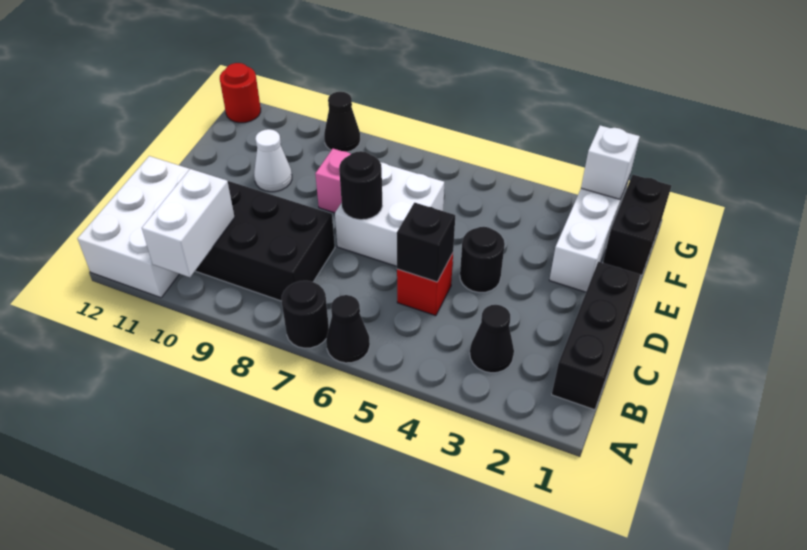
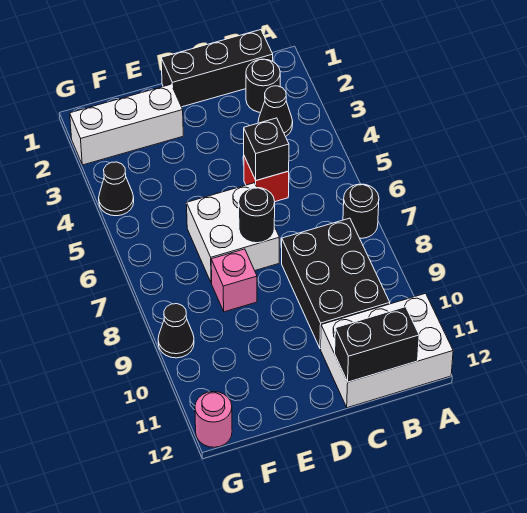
black cone A6 level 1 -> black cone G4 level 1
white brick A10:B10 level 2 -> none
black round brick D4 level 1 -> black round brick B2 level 1
white cone E10 level 1 -> none
black brick F1:G1 level 1 -> black brick B12:C12 level 2
white brick G2 level 2 -> none
red round brick G12 level 1 -> pink round brick G12 level 1

